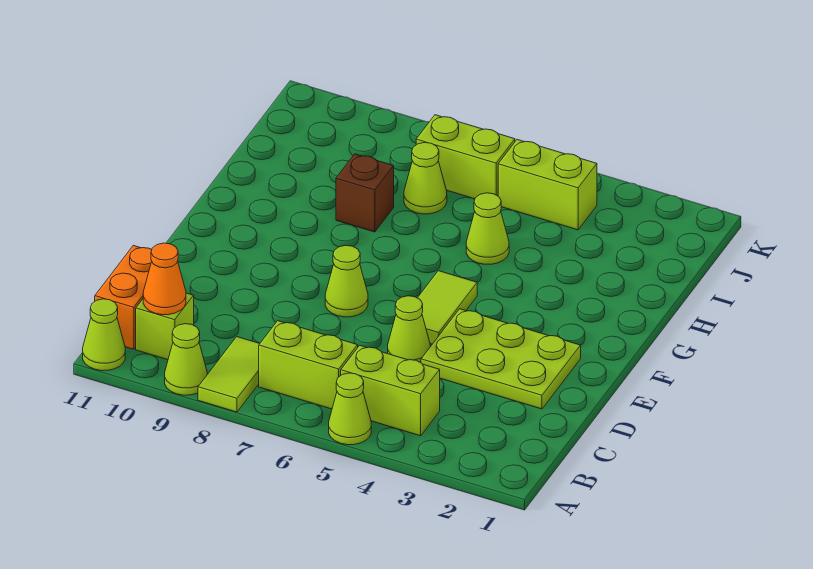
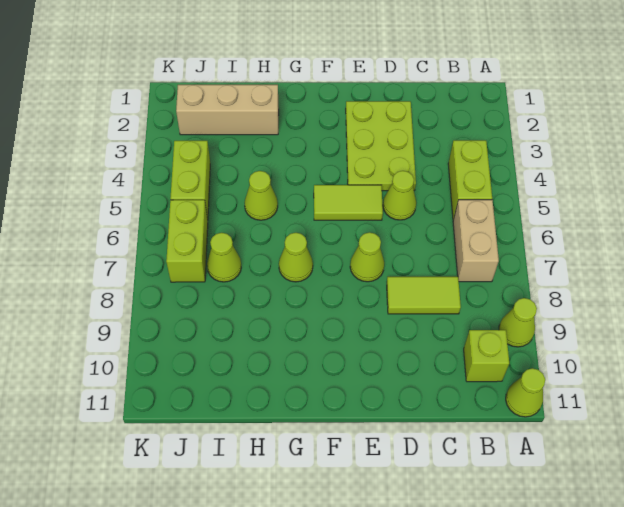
lime cone A5 level 1 -> lime cone G7 level 1
lime tile A8:B8 level 1 -> lime tile C8:D8 level 1
lime brick B6:B7 level 1 -> tan brick B6:B7 level 1
orange cone B10 level 2 -> none
orange brick B11:C11 level 1 -> none
none -> tan brick H2:J2 level 1
brown brick H8 level 1 -> none

